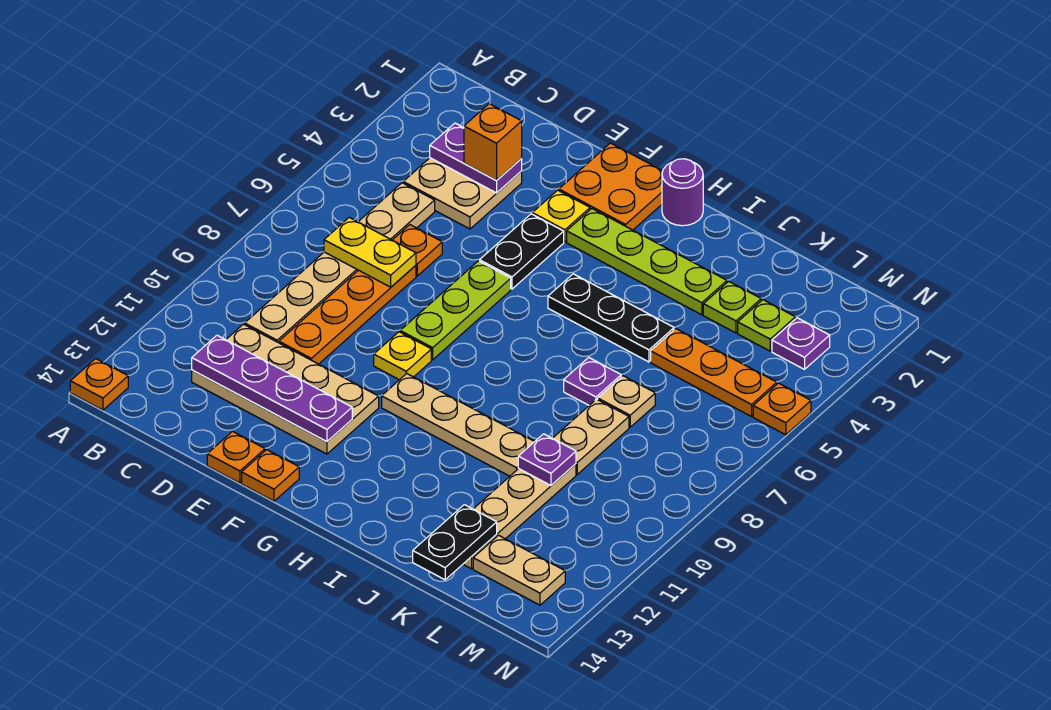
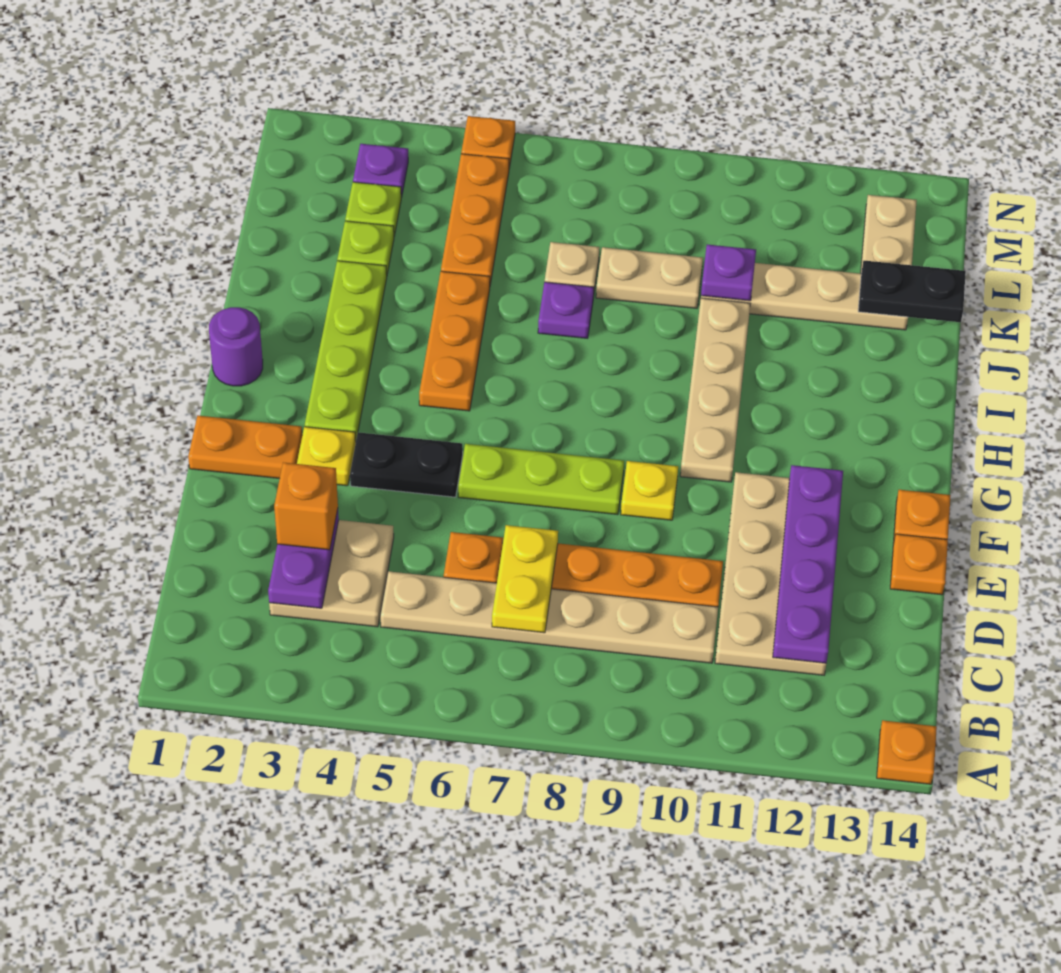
orange plate F1:G2 level 1 -> orange plate F1:F2 level 1
black plate H5:J5 level 1 -> orange plate H5:J5 level 1

